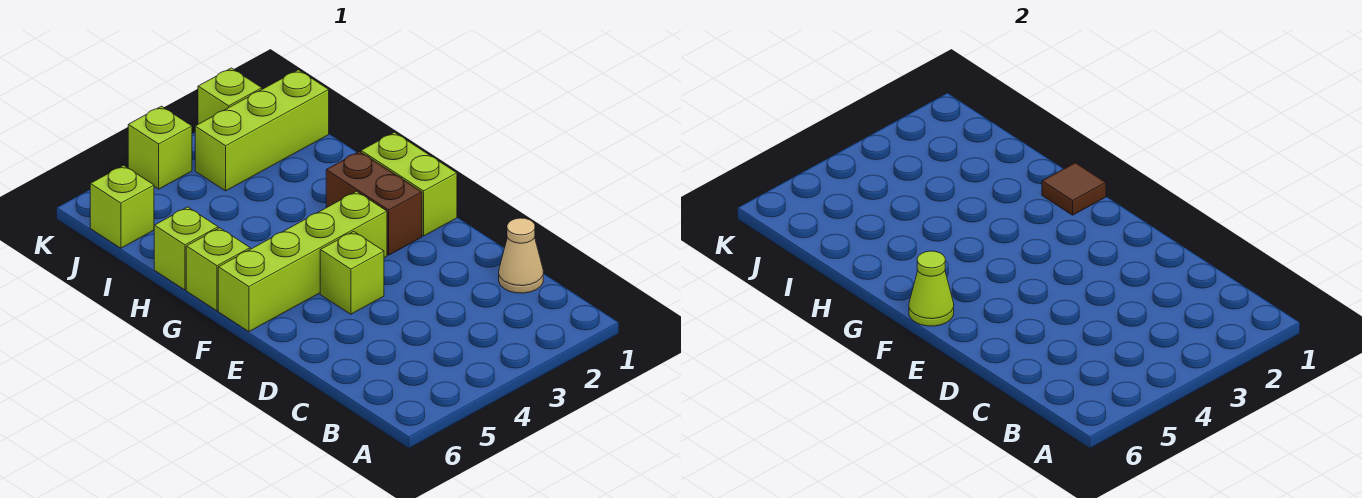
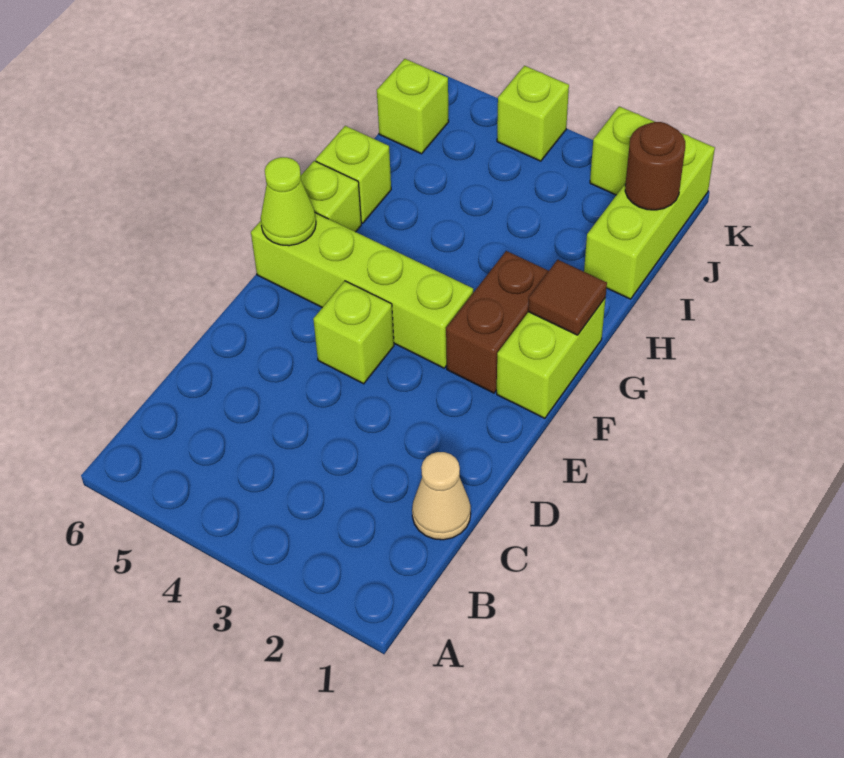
lime brick J1:J3 level 1 -> lime brick I1:K1 level 1
none -> brown round brick J1 level 2

